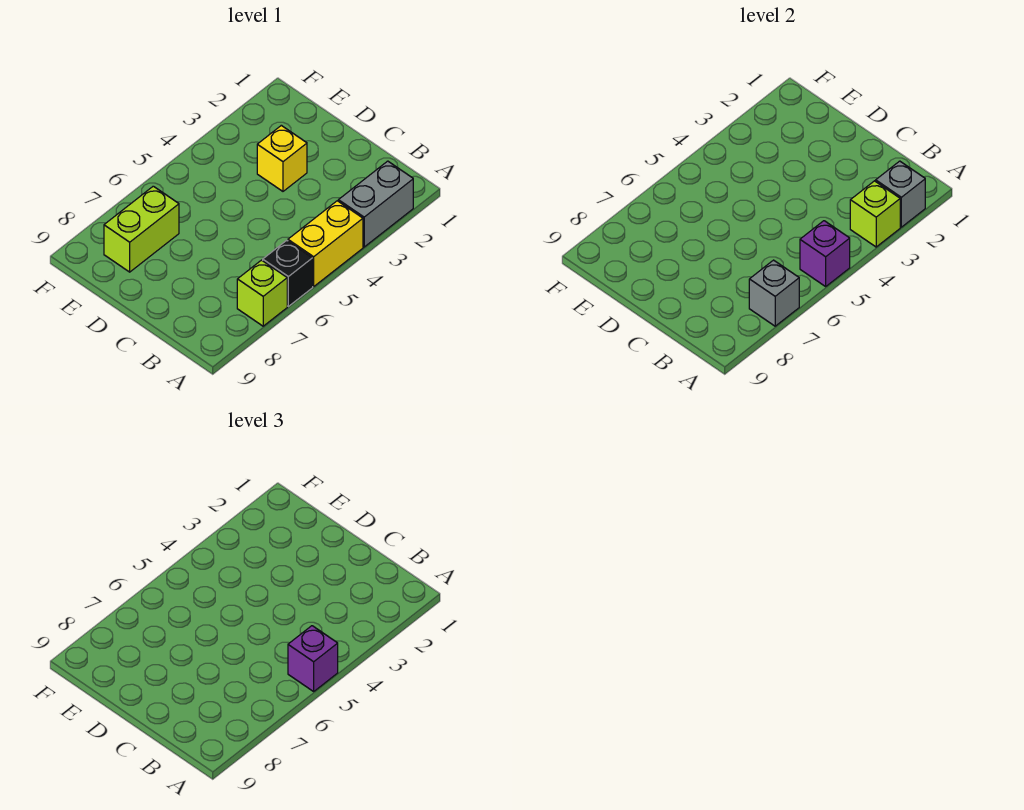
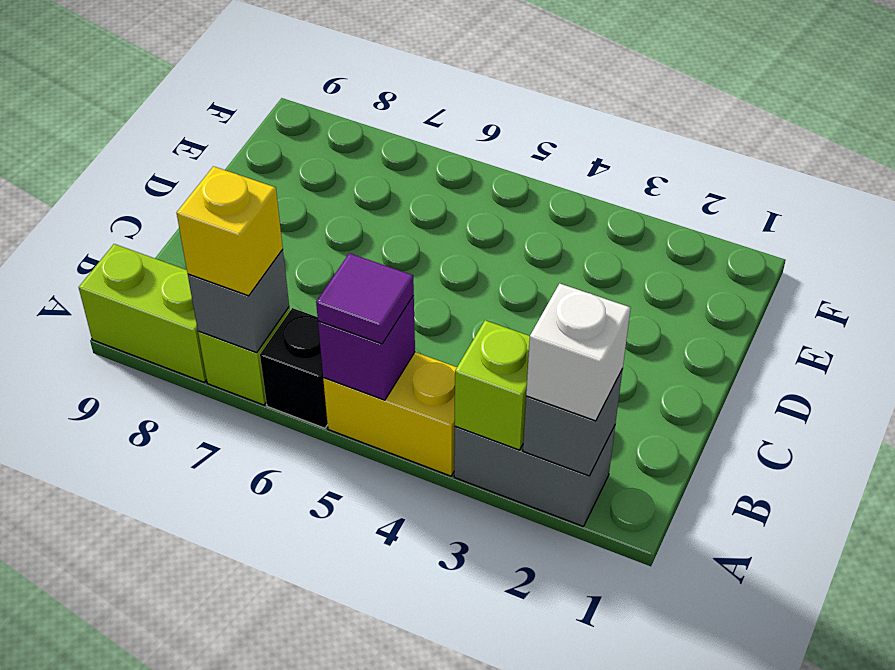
none -> white brick A2 level 3
purple brick A5 level 3 -> purple tile A5 level 3
yellow brick D3 level 1 -> yellow brick A7 level 3
lime brick E7:E8 level 1 -> lime brick A8:A9 level 1

